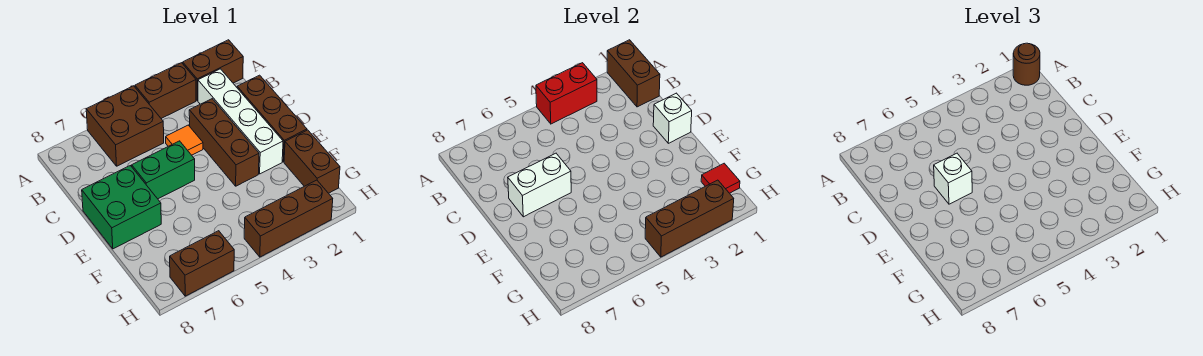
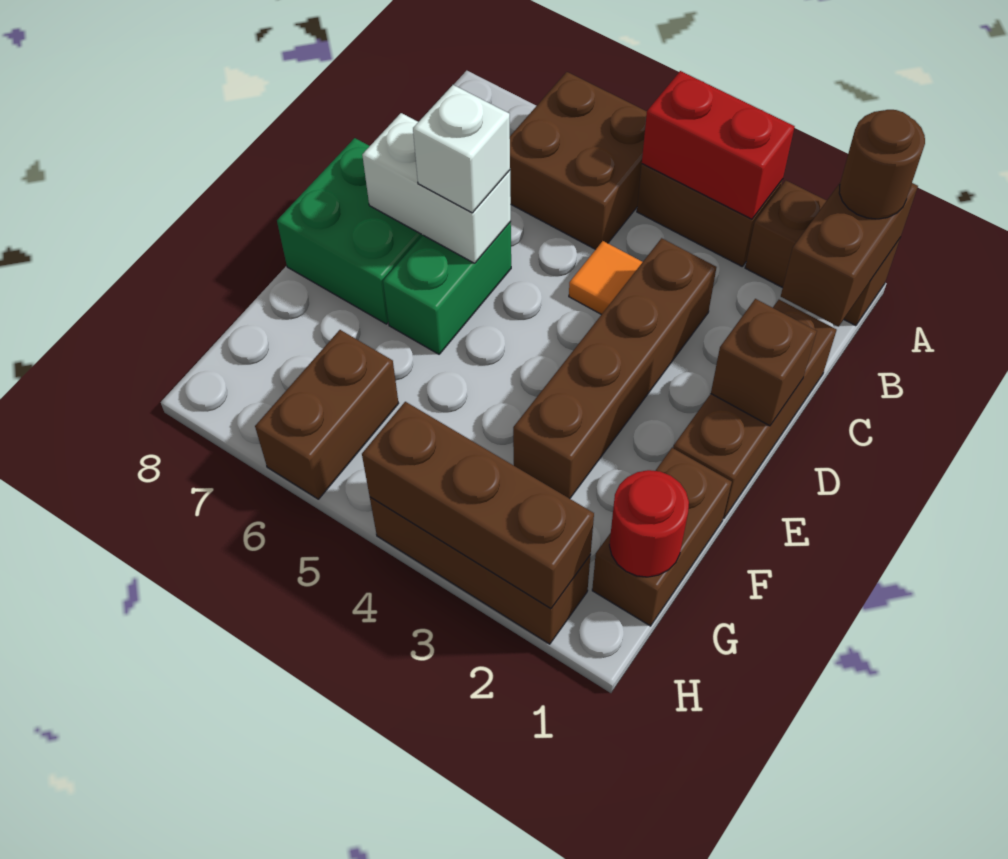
white brick B2:E2 level 1 -> none
brown brick C3:E3 level 1 -> brown brick C3:F3 level 1
white brick D1 level 2 -> brown brick D1 level 2
green brick D5:D6 level 1 -> green brick D6:E6 level 1
red tile G1 level 2 -> red round brick G1 level 2
brown brick H6:H7 level 1 -> brown brick G6:H6 level 1

